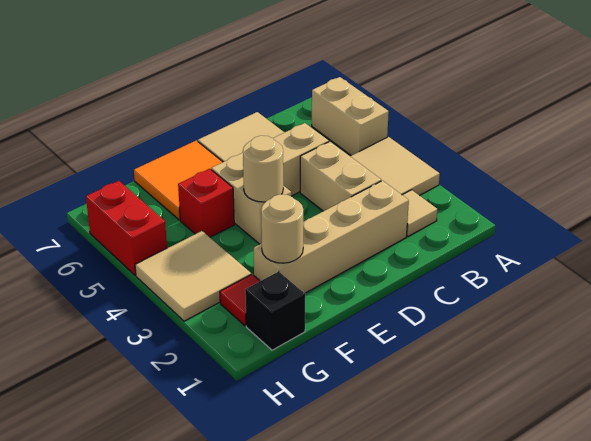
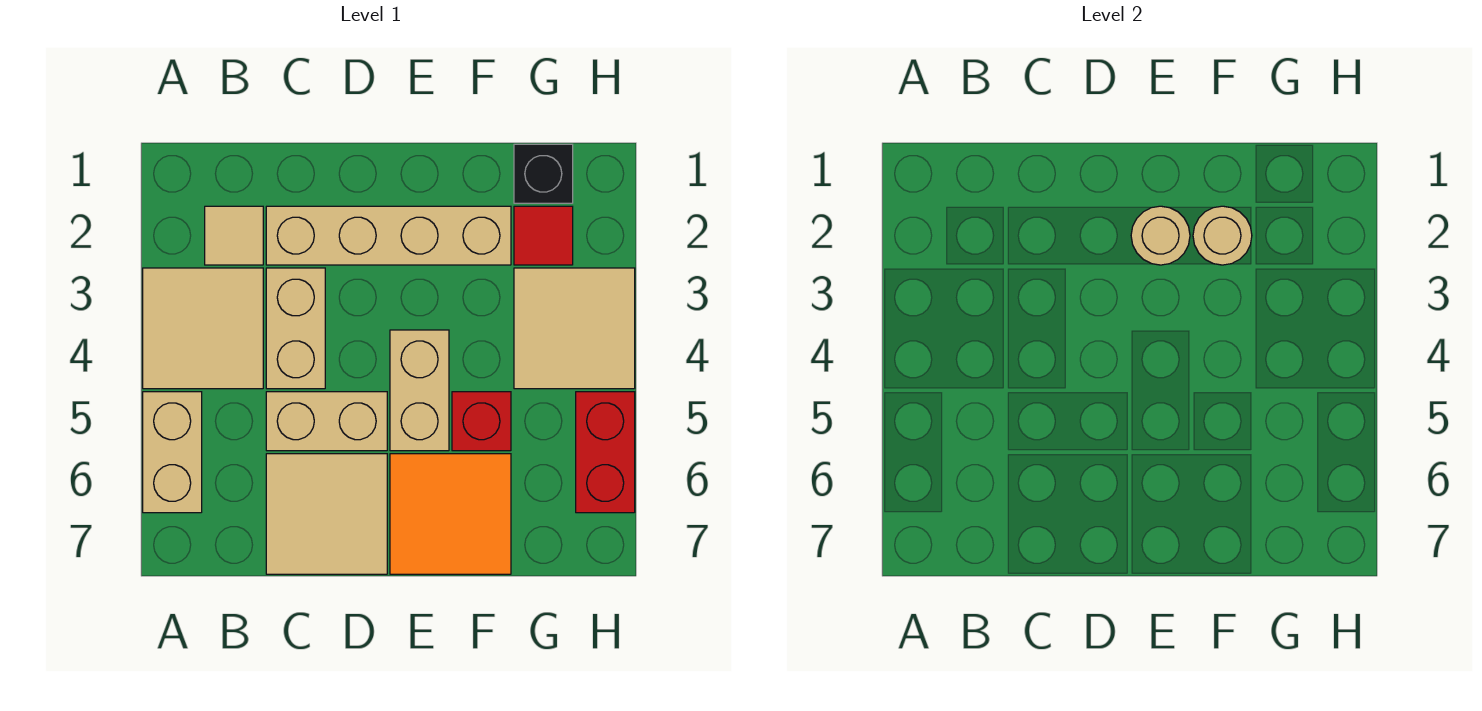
tan round brick E4 level 2 -> tan round brick E2 level 2

